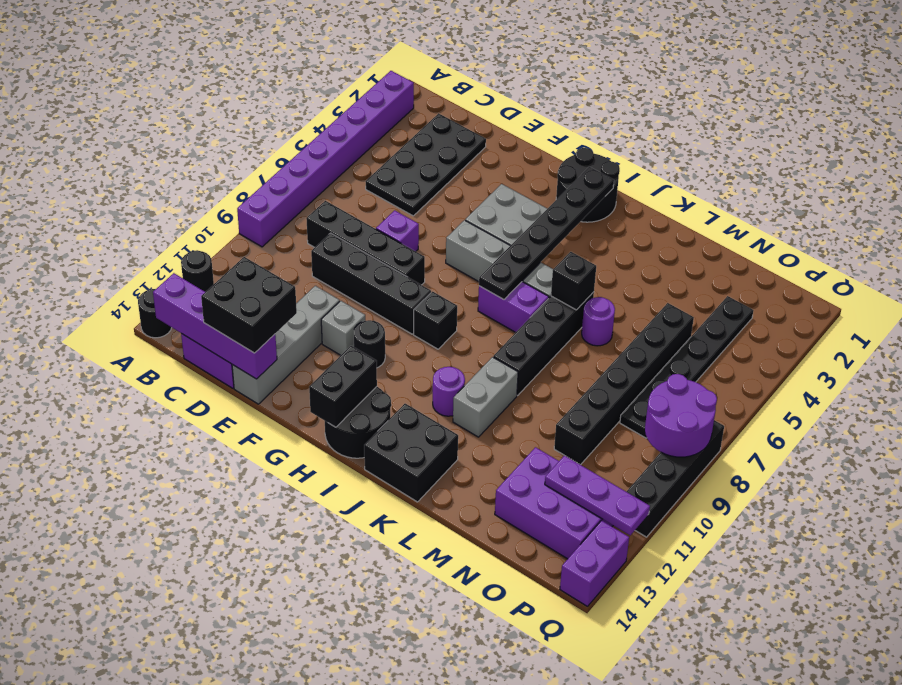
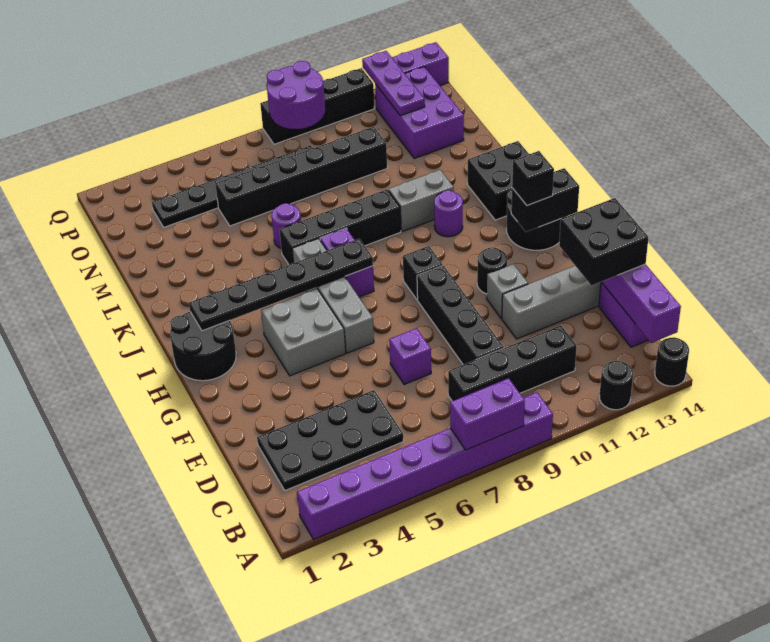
none -> purple brick A7:A8 level 2
black brick C8:F8 level 1 -> black brick C8:C11 level 1
black brick K6 level 2 -> black brick H13 level 3

